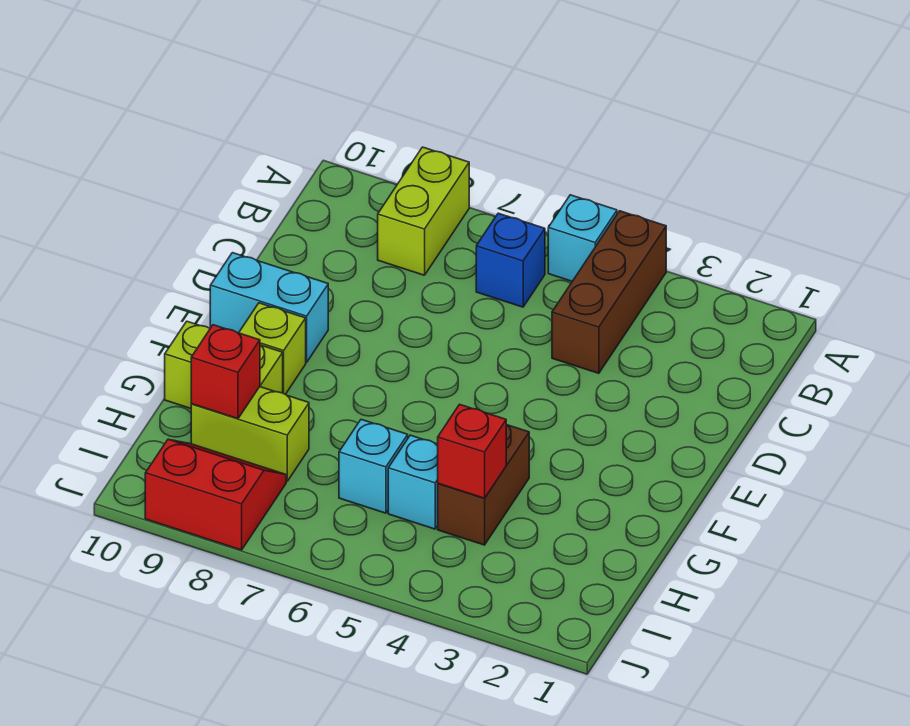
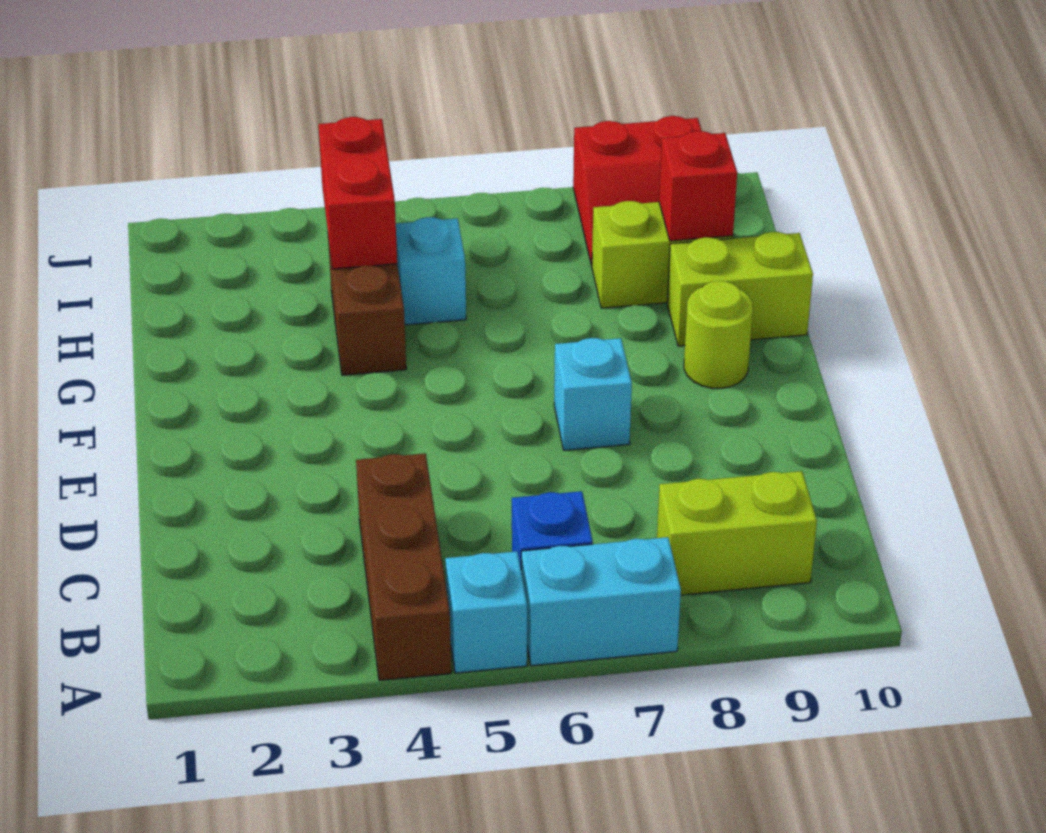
lime brick A8:B8 level 1 -> lime brick B8:B9 level 1
cyan brick E9:E10 level 1 -> cyan brick A6:A7 level 1
lime brick F9 level 1 -> lime round brick F9 level 1
red brick H4 level 2 -> red brick H4:I4 level 2
cyan brick H6 level 1 -> cyan brick E7 level 1

